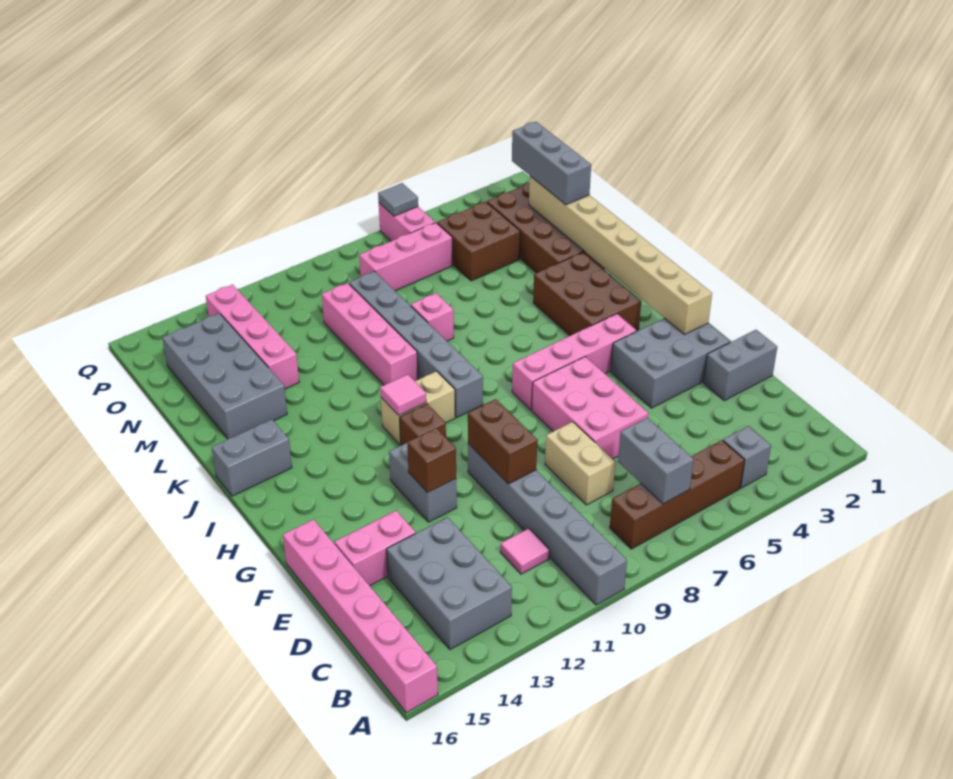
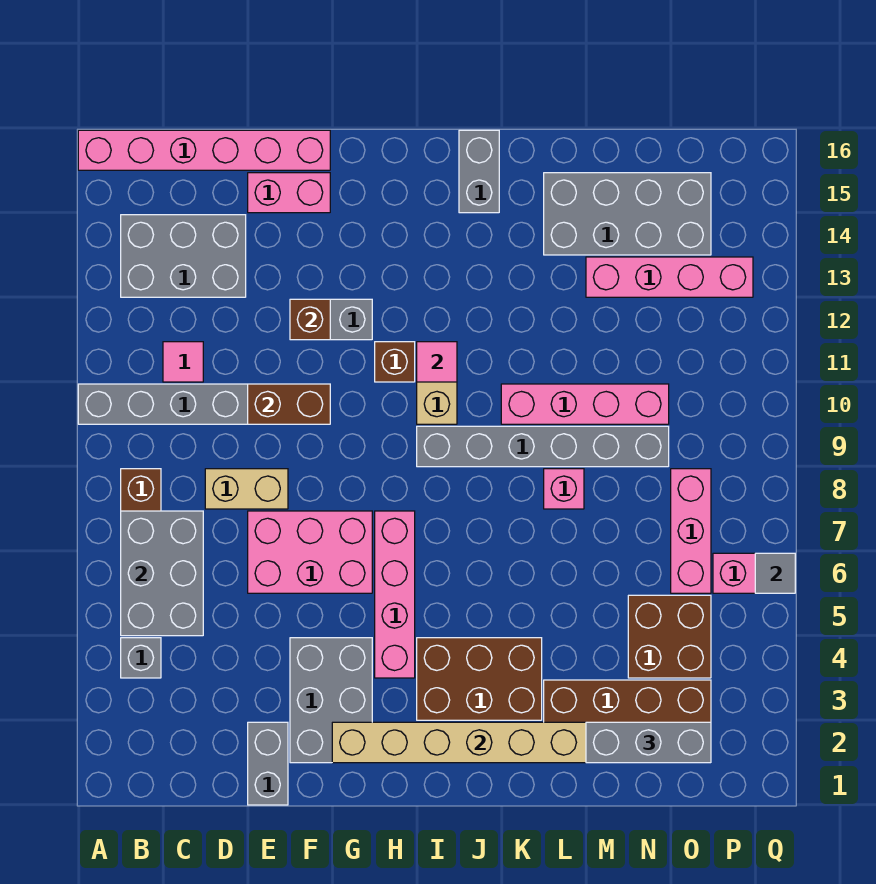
grey brick B7:C7 level 2 -> grey brick B5:C7 level 2
pink brick E14:E15 level 1 -> pink brick E15:F15 level 1

